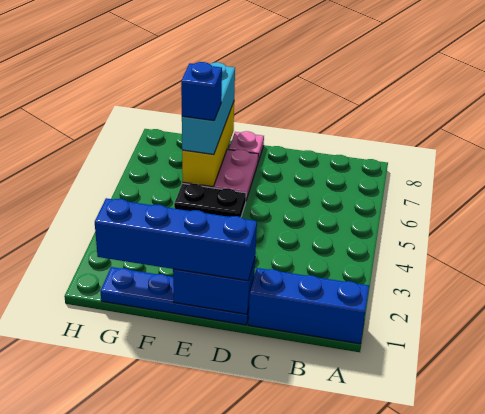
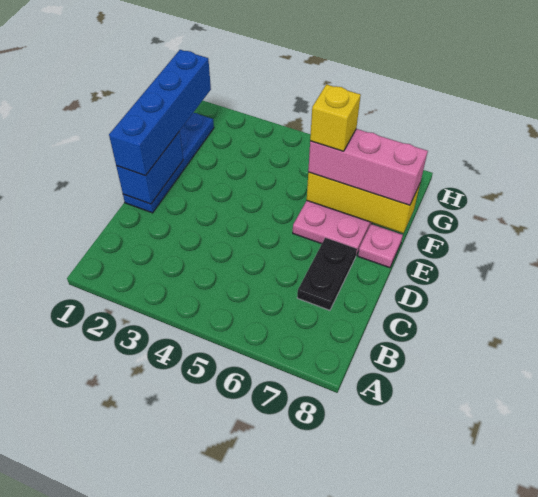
blue brick A1:C1 level 1 -> none
black plate E5:F5 level 1 -> black plate C7:D7 level 1
cyan brick F6:F8 level 3 -> pink brick F6:F8 level 3
blue brick F6 level 4 -> yellow brick F6 level 4

